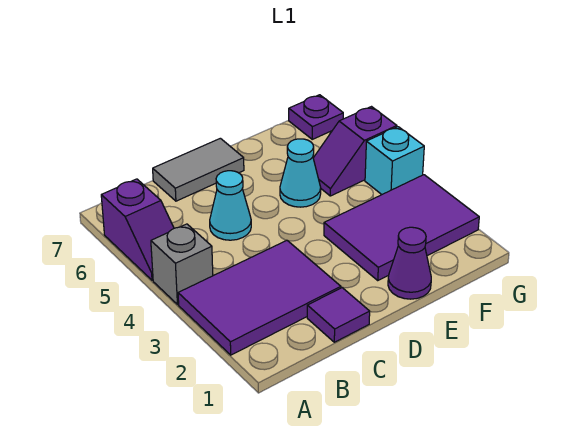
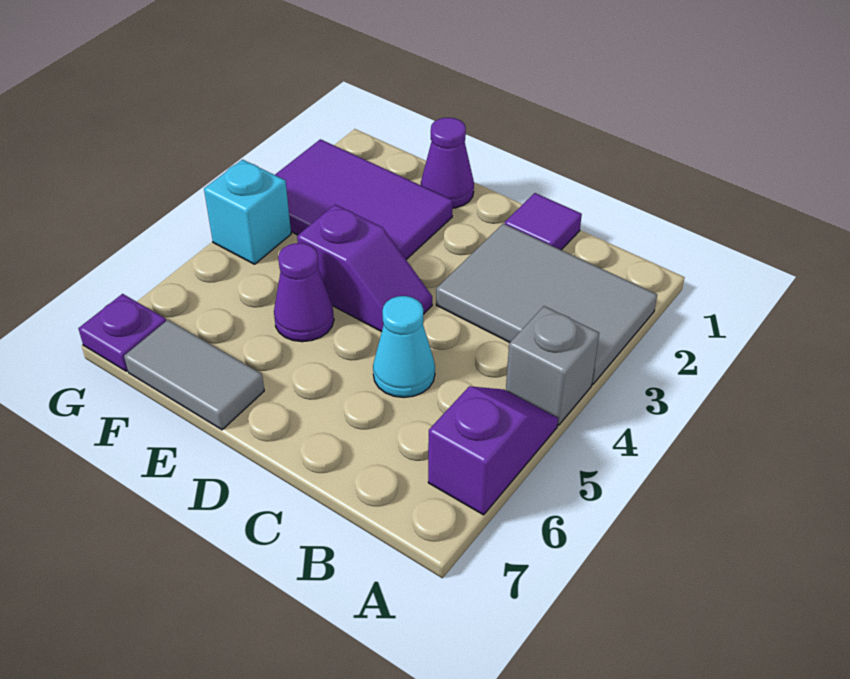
purple tile A2:C3 level 1 -> grey tile A2:C3 level 1
grey tile C7:D7 level 1 -> grey tile E7:F7 level 1
cyan cone E5 level 1 -> purple cone E5 level 1
purple slope F5:G5 level 1 top G -> purple slope D4:E4 level 1 top E

